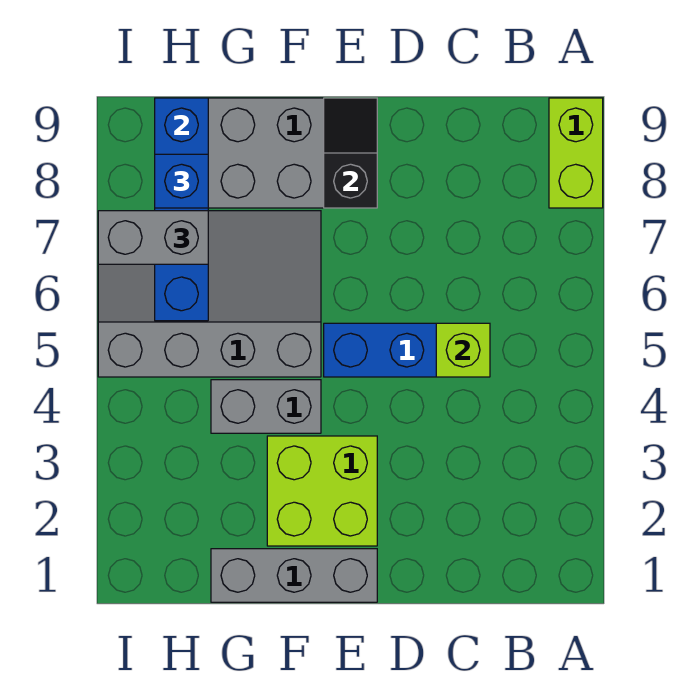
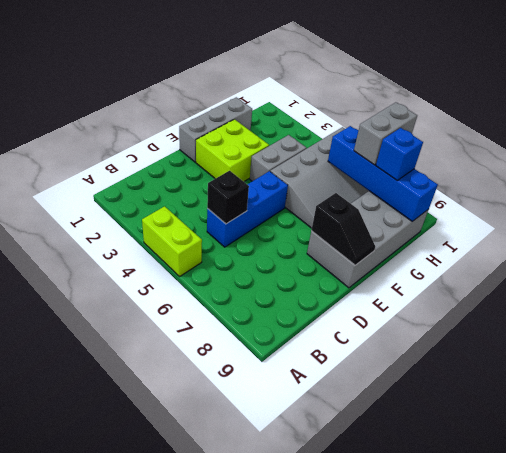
lime brick A8:A9 level 1 -> lime brick A4:A5 level 1
lime brick C5 level 2 -> black brick C5 level 2

